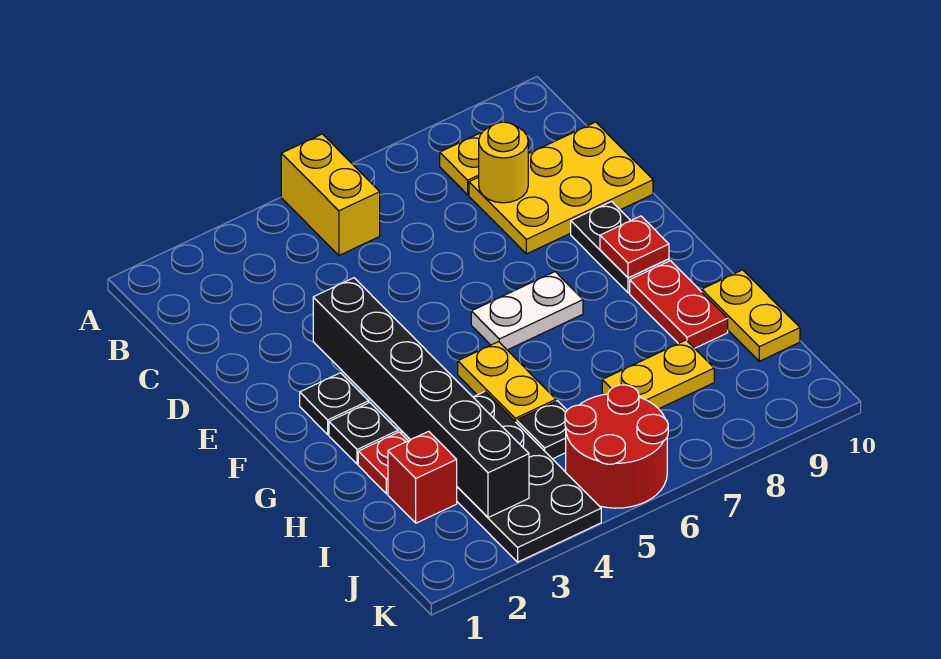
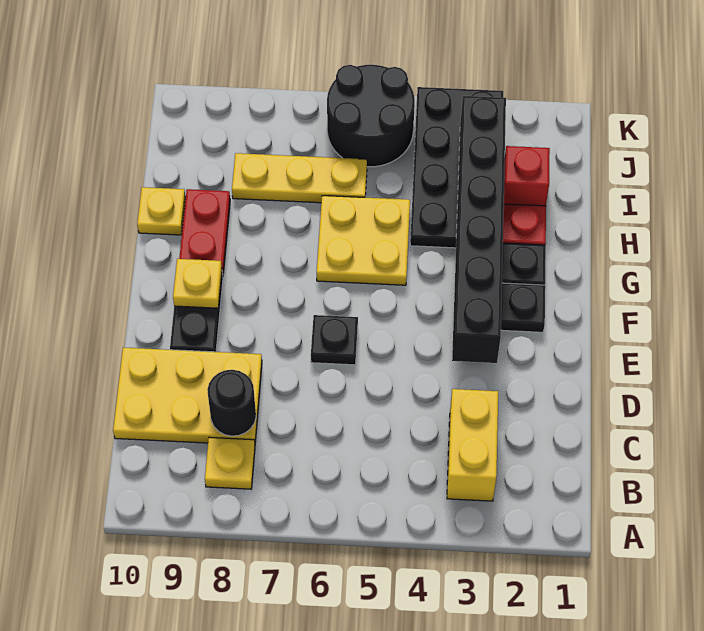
yellow brick A5:B5 level 1 -> yellow brick B3:C3 level 1
yellow round brick C8 level 2 -> black round brick C8 level 2
white plate F6:F7 level 1 -> none
red plate F9 level 2 -> yellow plate F9 level 2
yellow plate G5:H5 level 1 -> yellow plate G5:H6 level 1
yellow plate H10:I10 level 1 -> yellow plate H10 level 1
black plate I5 level 1 -> black plate E6 level 1
yellow plate I7:I8 level 1 -> yellow plate I6:I8 level 1
red round brick J5:K6 level 1 -> black round brick J5:K6 level 1

